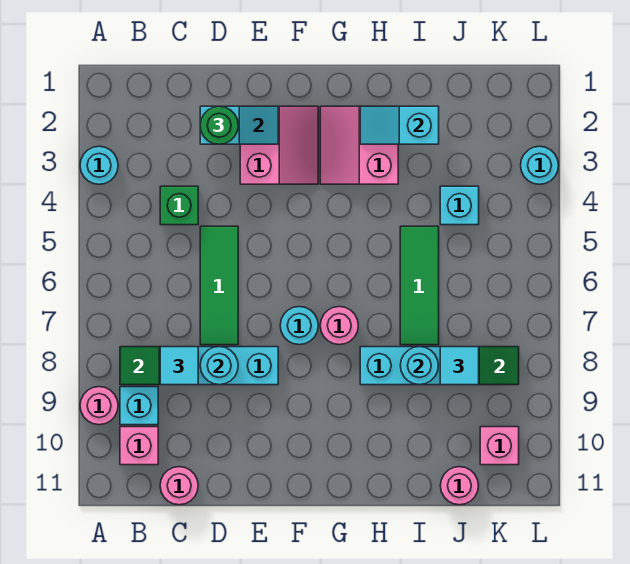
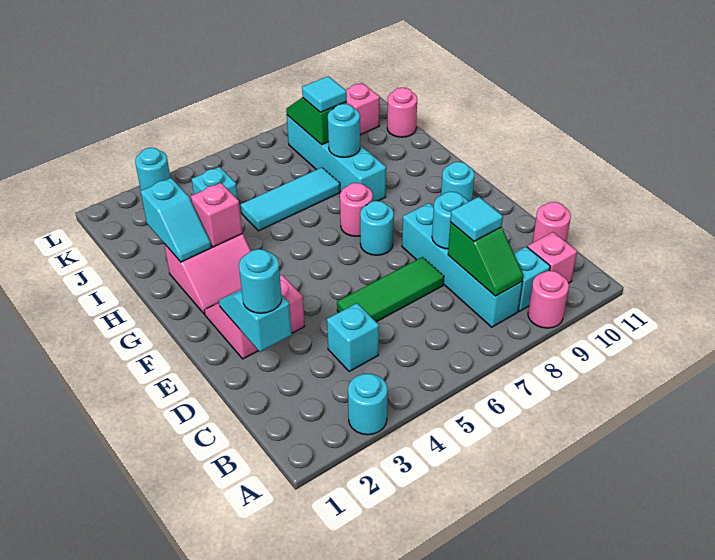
green brick C4 level 1 -> cyan brick C4 level 1
green round brick D2 level 3 -> cyan round brick D2 level 3
none -> cyan round brick F10 level 1
none -> pink brick H3 level 2
green tile I5:I7 level 1 -> cyan tile I5:I7 level 1

